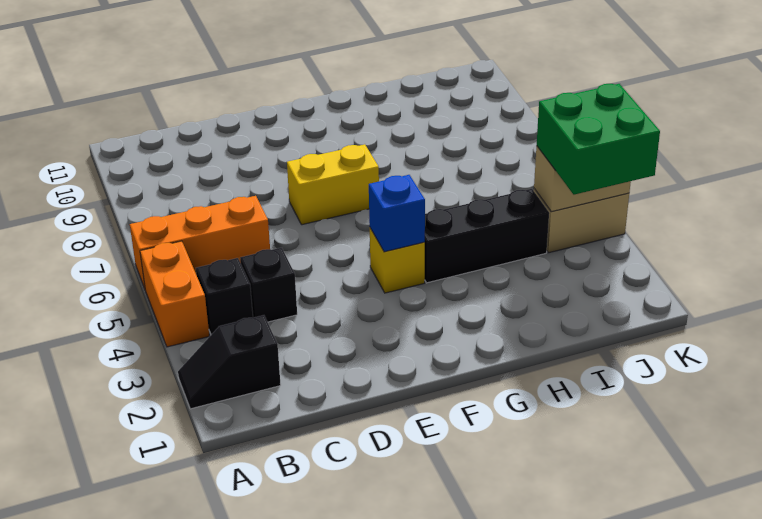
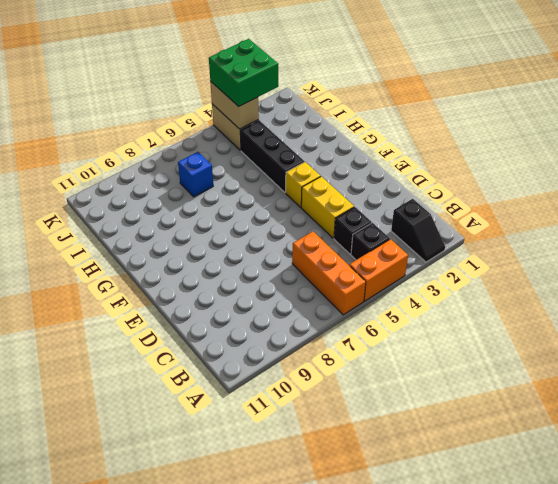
yellow brick E7:F7 level 1 -> yellow brick D4:E4 level 1
blue brick F4 level 2 -> blue brick I7 level 1

